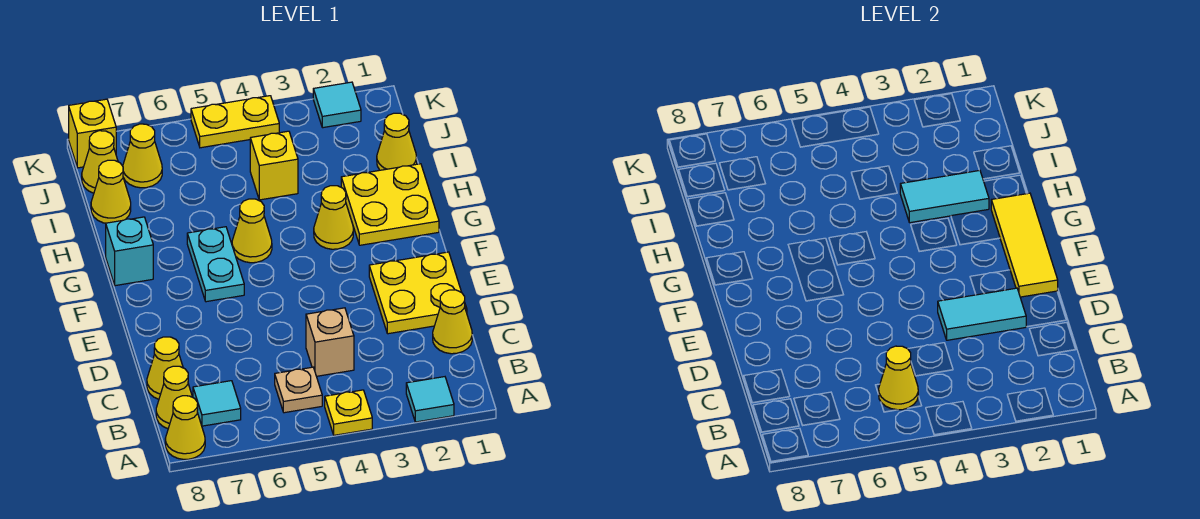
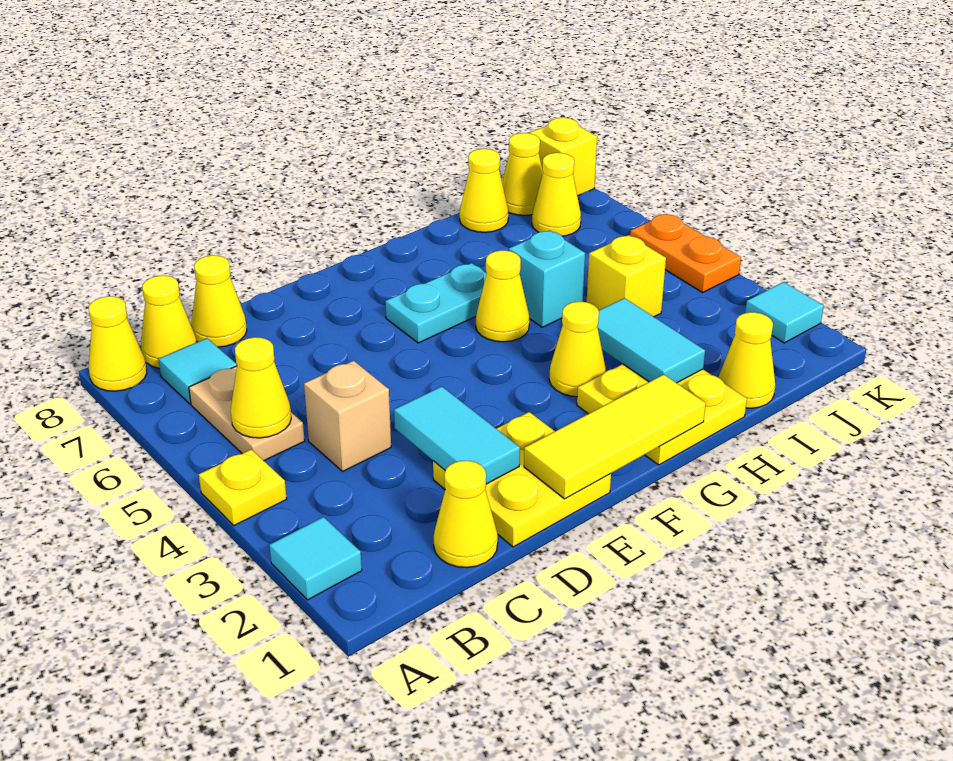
tan plate B5 level 1 -> tan plate B5:B6 level 1
cyan brick G8 level 1 -> cyan brick H5 level 1
yellow plate K4:K5 level 1 -> orange plate K4:K5 level 1

